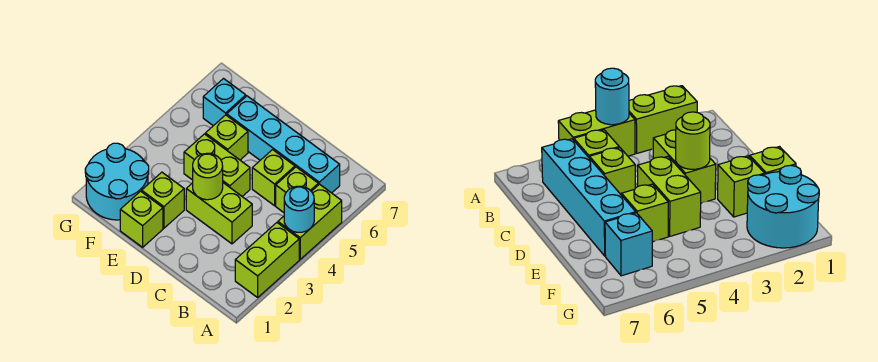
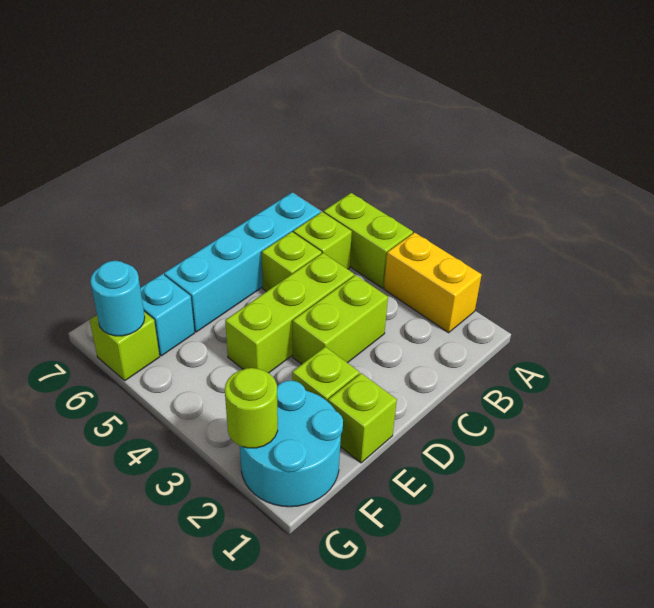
lime brick A2:A3 level 1 -> yellow brick A2:A3 level 1
cyan round brick A4 level 2 -> cyan round brick G6 level 2
lime round brick D3 level 2 -> lime round brick G2 level 2
lime brick D4:E4 level 1 -> lime brick C4:E4 level 1
lime brick E5 level 1 -> lime brick G6 level 1

